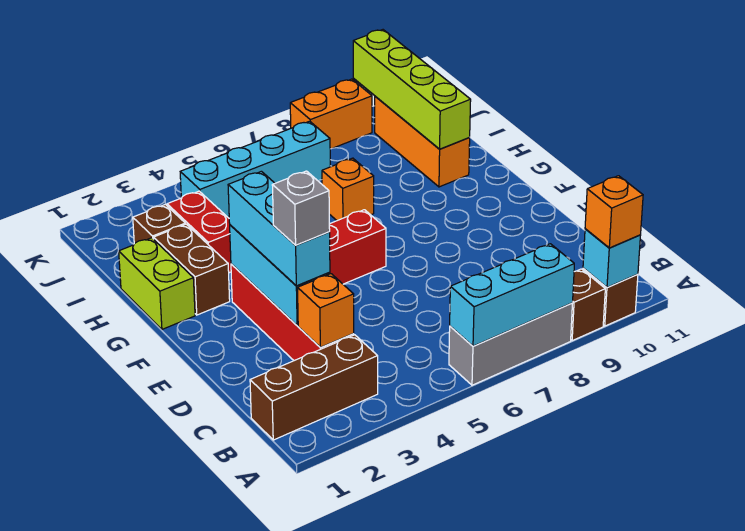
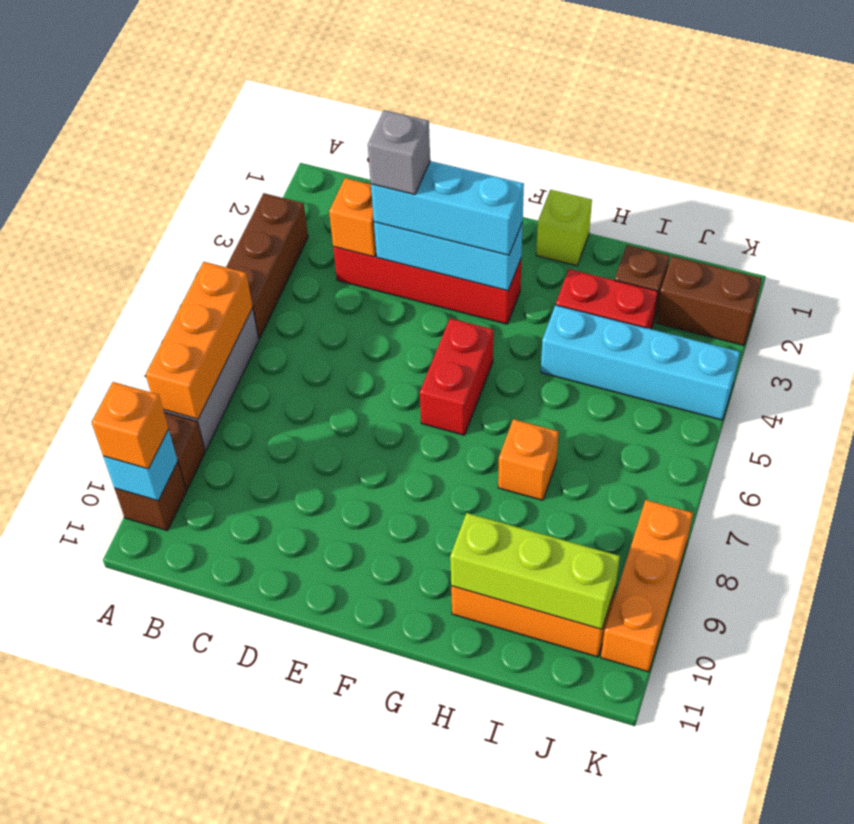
cyan brick A6:A8 level 2 -> orange brick A6:A8 level 2
brown brick B1:B3 level 1 -> brown brick A3:A5 level 1
lime brick G1:H1 level 1 -> lime brick G1 level 1
brown brick G2:H2 level 1 -> brown brick J2:K2 level 1
lime brick H10:K10 level 2 -> lime brick H10:J10 level 2
cyan brick J4:J7 level 1 -> cyan brick H4:K4 level 1
orange brick K8:K9 level 1 -> orange brick K8:K10 level 1

